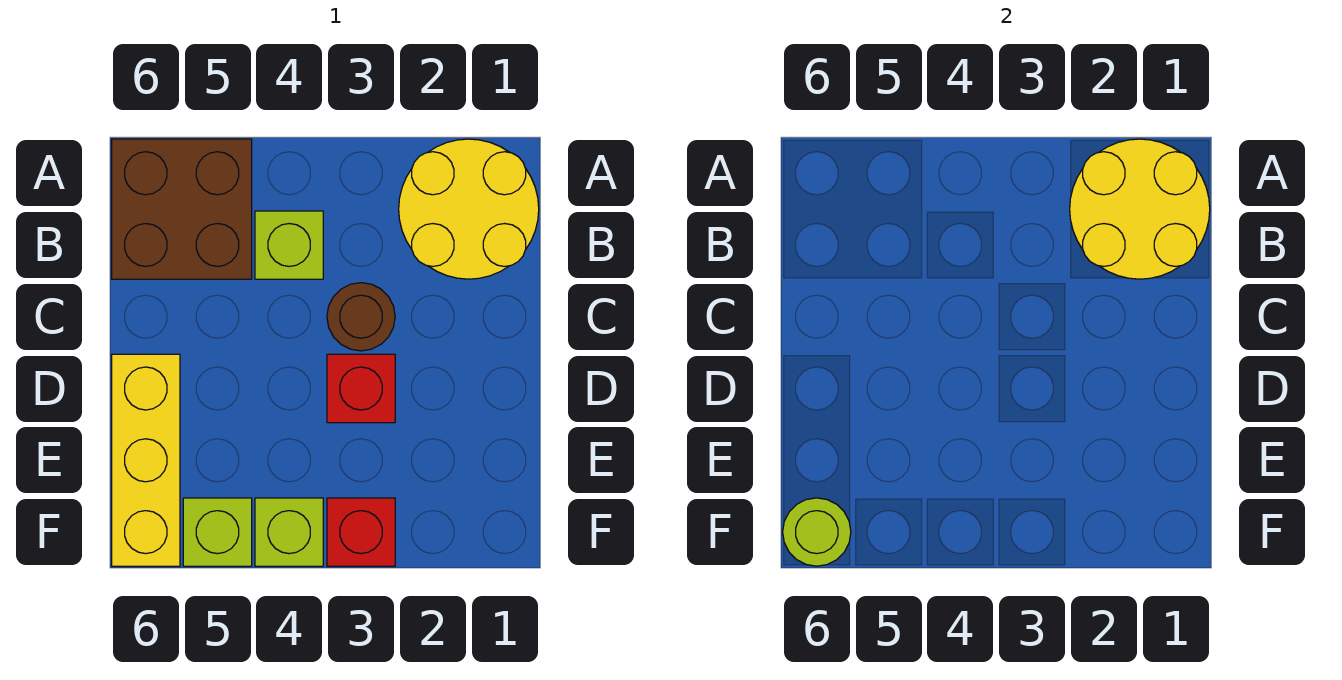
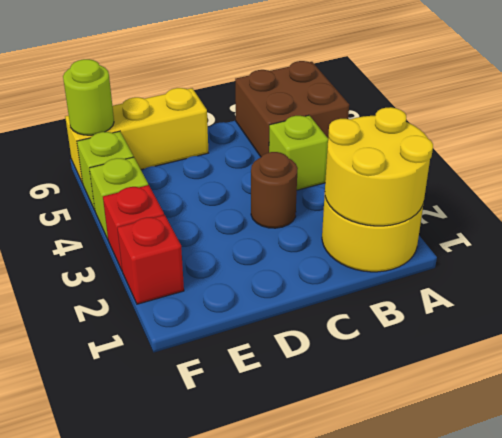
red brick D3 level 1 -> red brick F2 level 1

